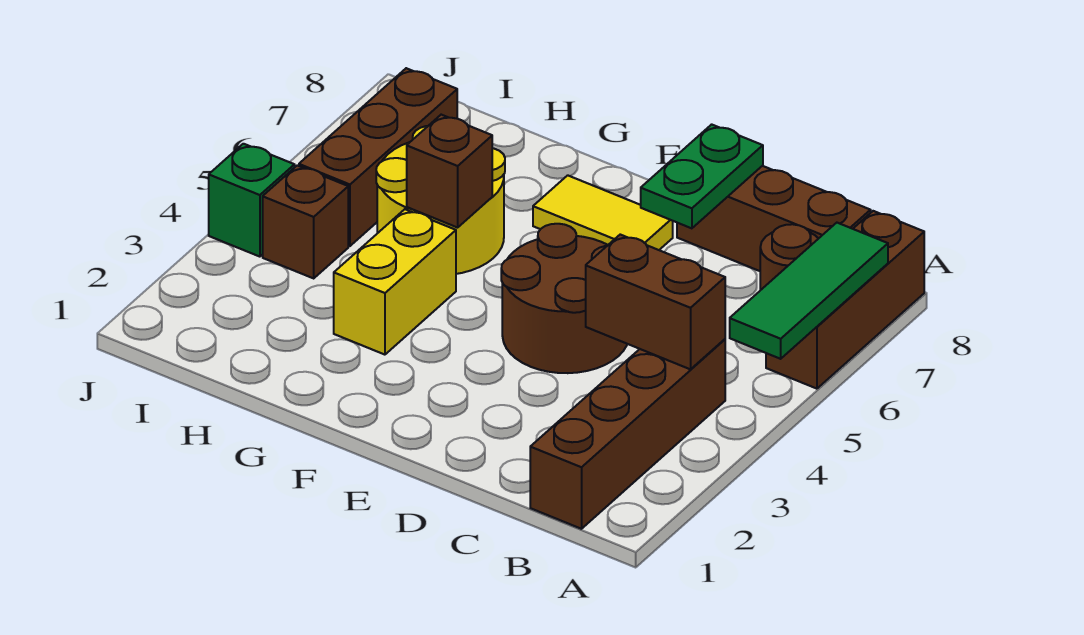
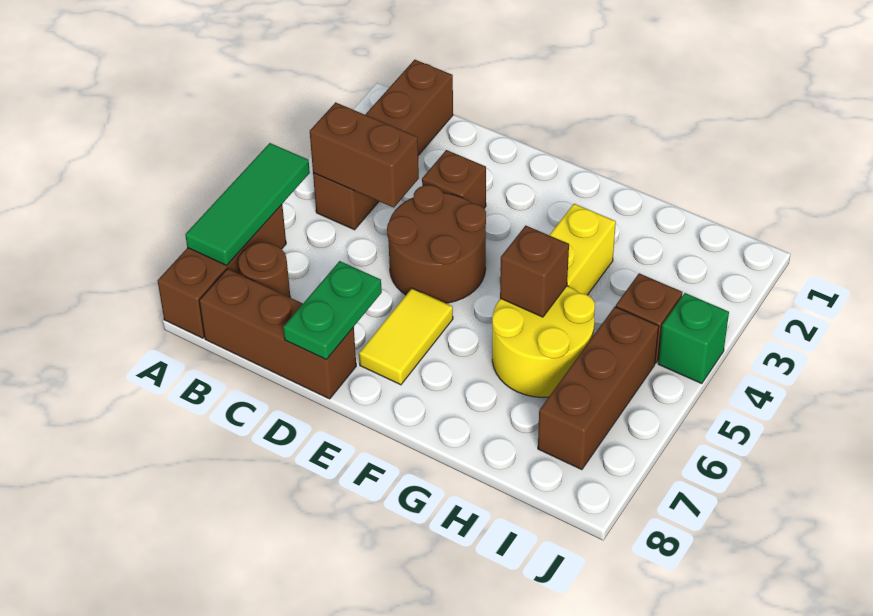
none -> brown brick D3 level 1
yellow tile E7:F7 level 1 -> yellow tile E6:E7 level 1

